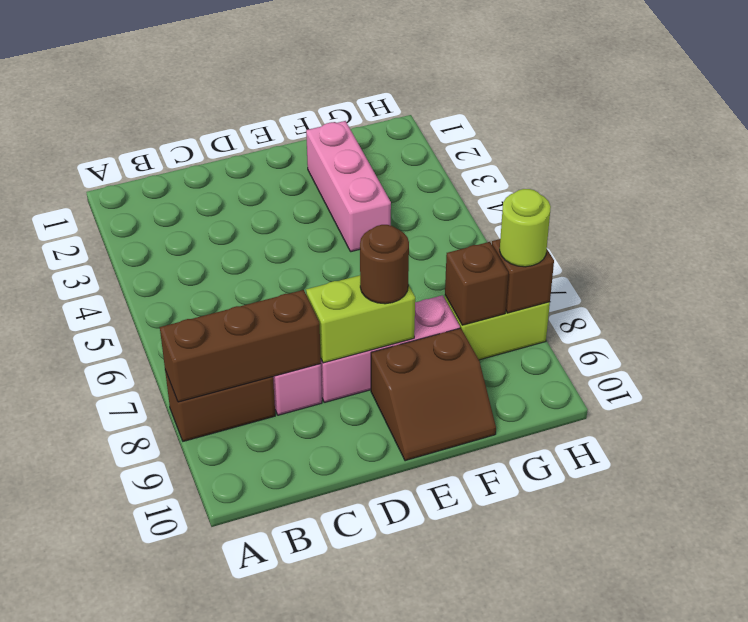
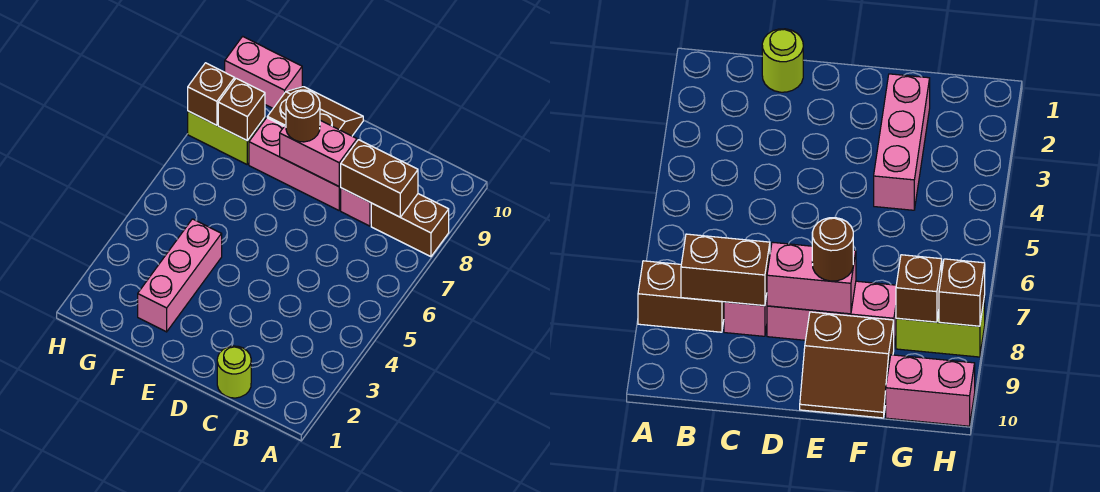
brown brick A8:C8 level 2 -> brown brick B8:C8 level 2
lime brick D8:E8 level 2 -> pink brick D8:E8 level 2
none -> pink brick G10:H10 level 1
lime round brick H8 level 3 -> lime round brick C1 level 1

